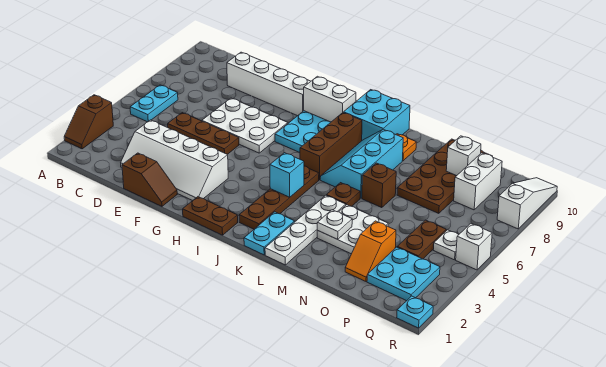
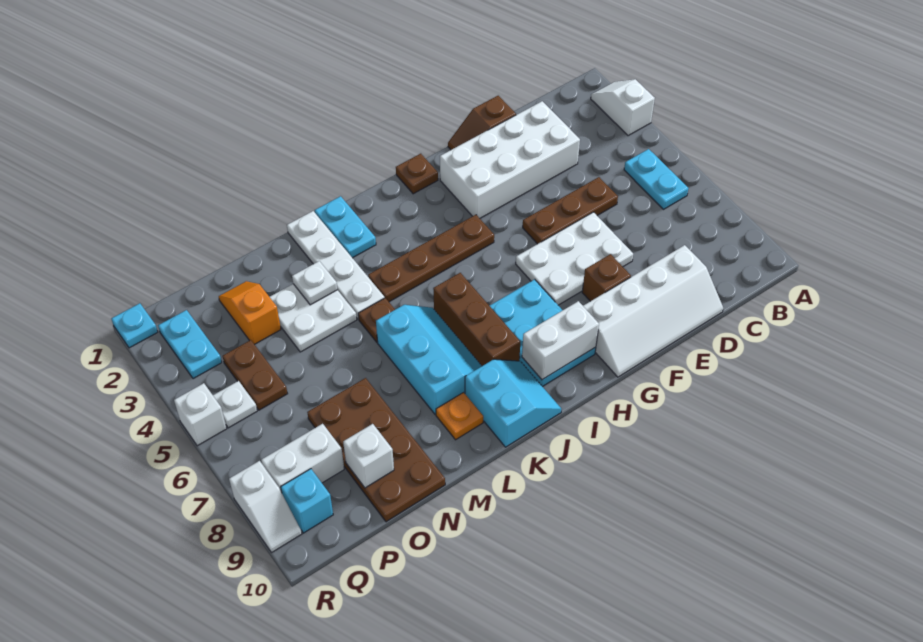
brown slope A2:A3 level 1 top 3 -> white slope A2:A3 level 1 top 3
white slope D2:G3 level 1 top 3 -> white brick D2:G3 level 1
brown plate H1:I1 level 1 -> brown plate H1 level 1
brown plate J2:J5 level 1 -> brown plate H4:K4 level 1
cyan brick J4 level 2 -> cyan brick Q9 level 1
cyan brick J9:K10 level 1 -> cyan slope J9:K10 level 1 top K
brown brick M6 level 1 -> brown brick F8 level 1
cyan plate P2:Q3 level 1 -> cyan plate Q2:Q3 level 1
white brick P8:P9 level 1 -> white brick P8:Q8 level 1
white slope R8:R10 level 1 top 8 -> white slope R8:R9 level 1 top 8

